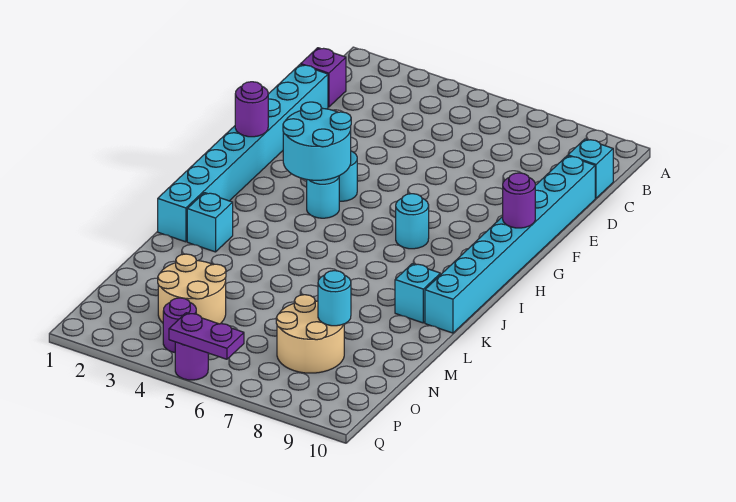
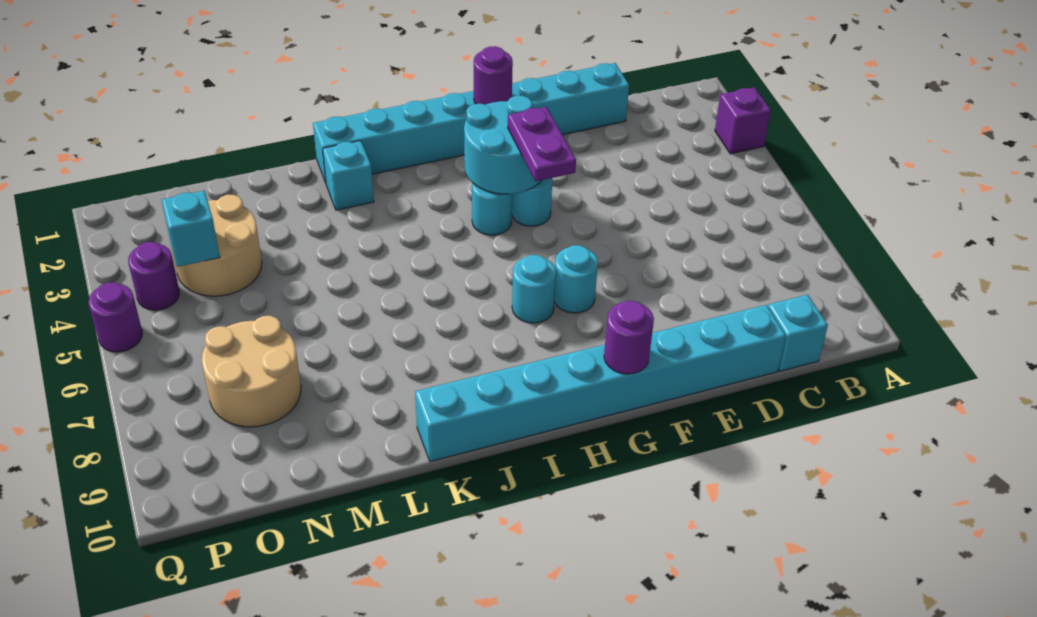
purple brick C1 level 1 -> purple brick A3 level 1
cyan brick K9 level 1 -> cyan brick O4 level 2
cyan round brick N8 level 2 -> cyan round brick G7 level 1
purple plate Q5:Q6 level 2 -> purple plate G4:G5 level 3

